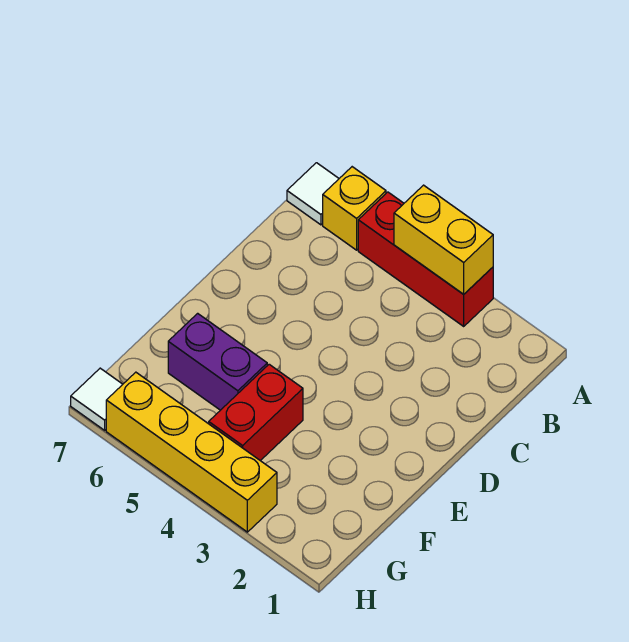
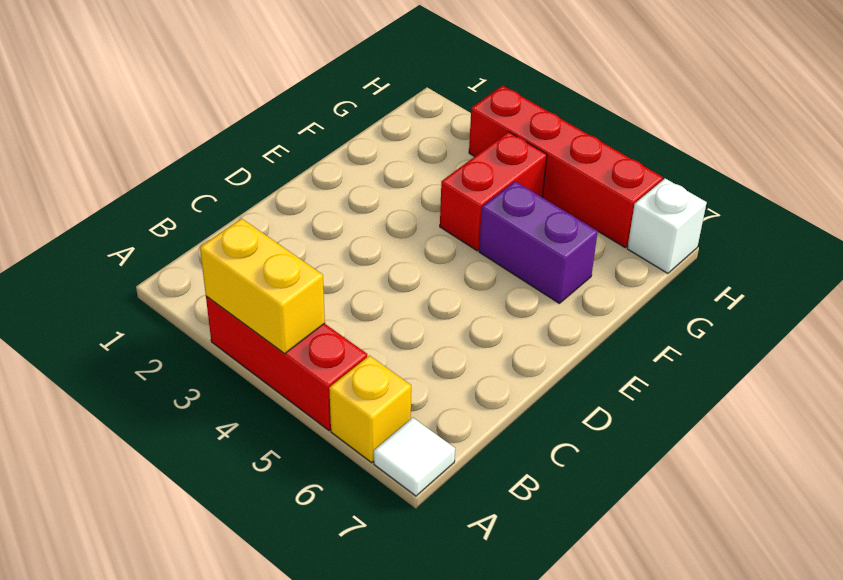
yellow brick H3:H6 level 1 -> red brick H3:H6 level 1
white tile H7 level 1 -> white brick H7 level 1

